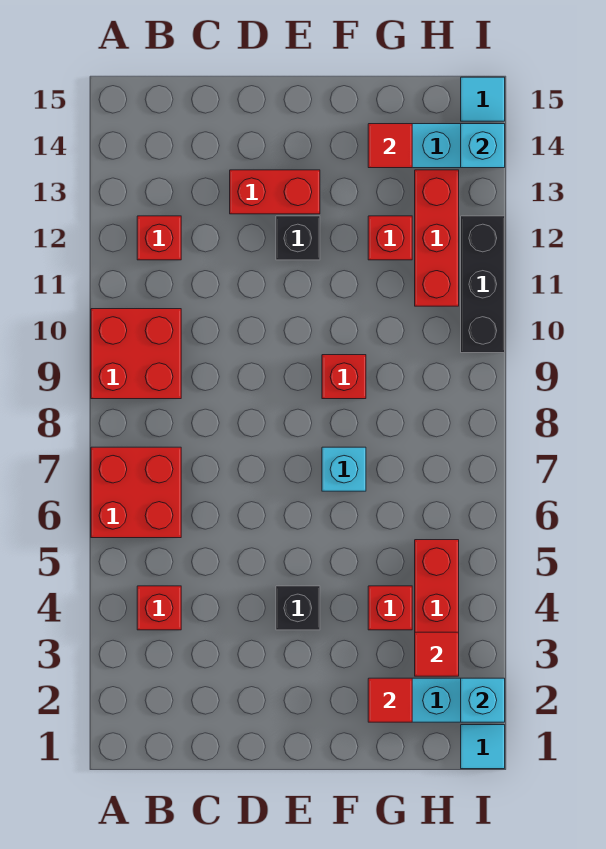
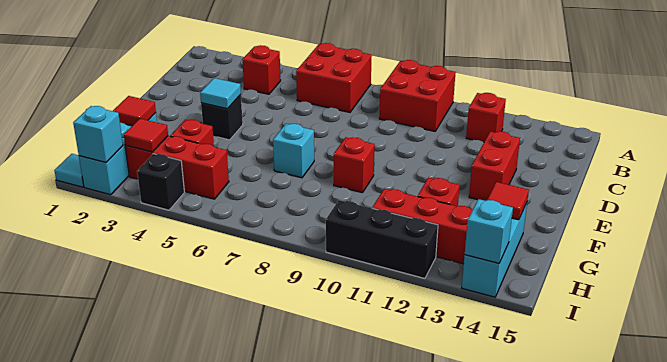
black brick E12 level 1 -> black brick I4 level 1
cyan tile I15 level 1 -> cyan tile E4 level 2

